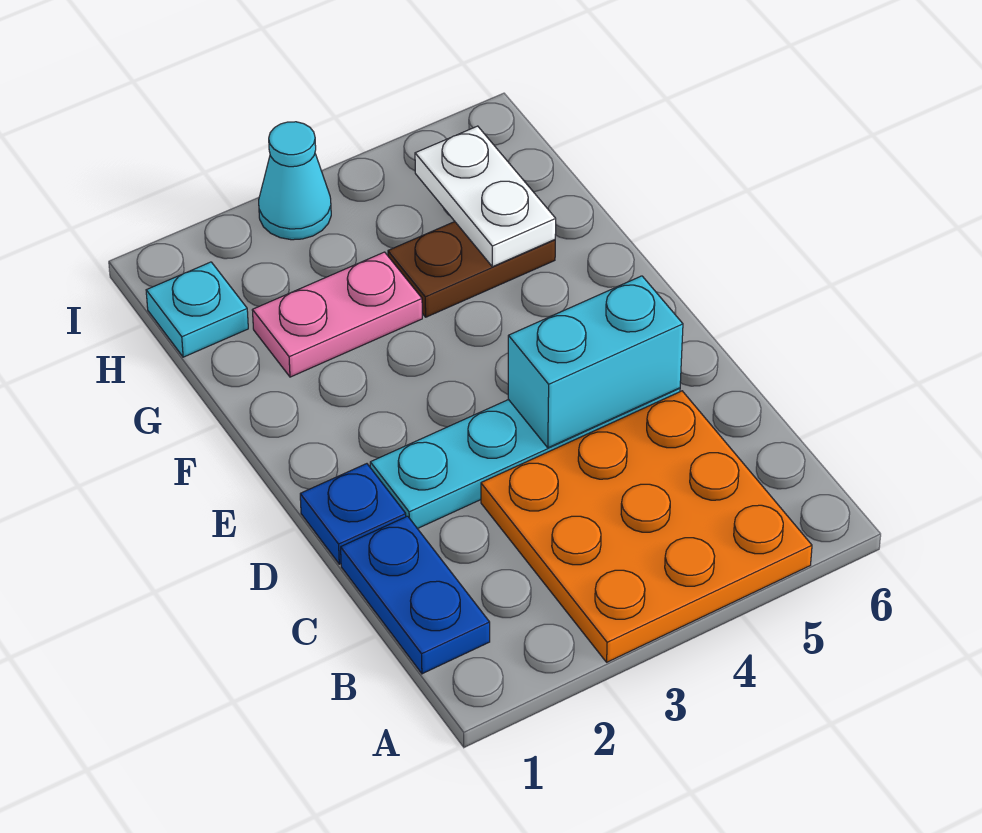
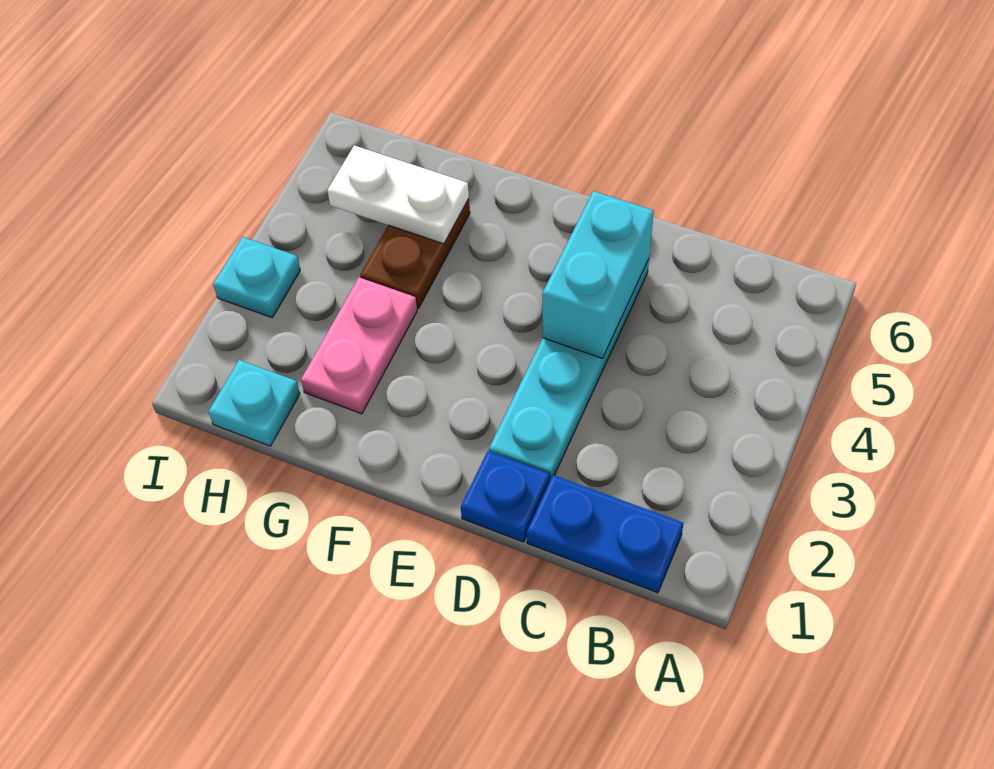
orange plate A3:C5 level 1 -> none
cyan cone I3 level 1 -> cyan plate I3 level 1

